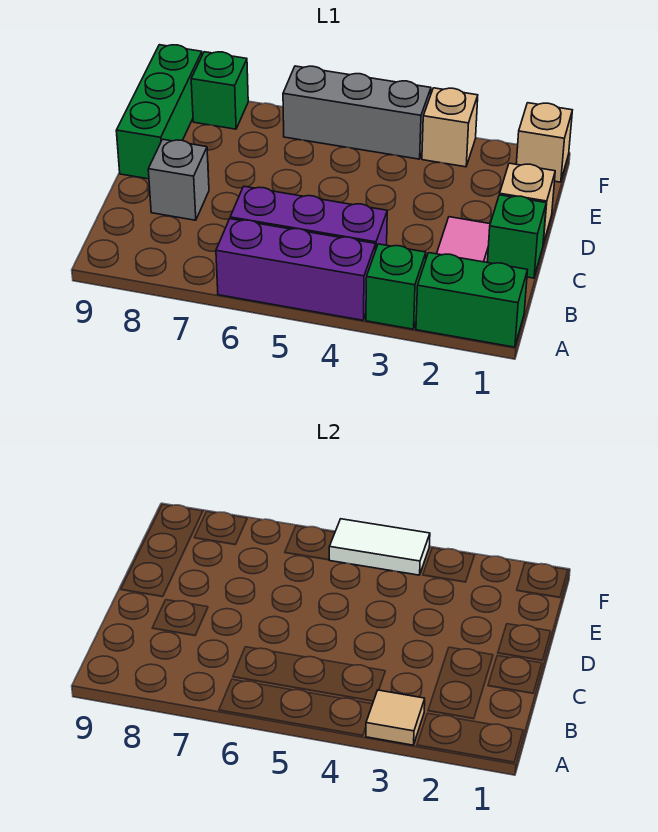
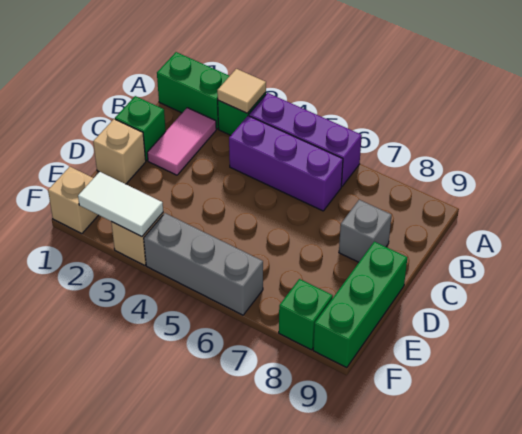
white tile F4:F5 level 2 -> white tile F2:F3 level 2

